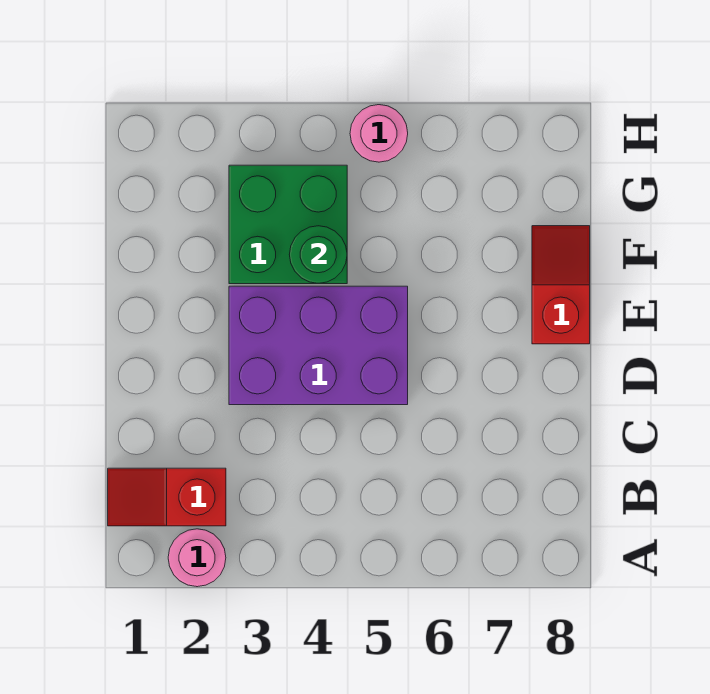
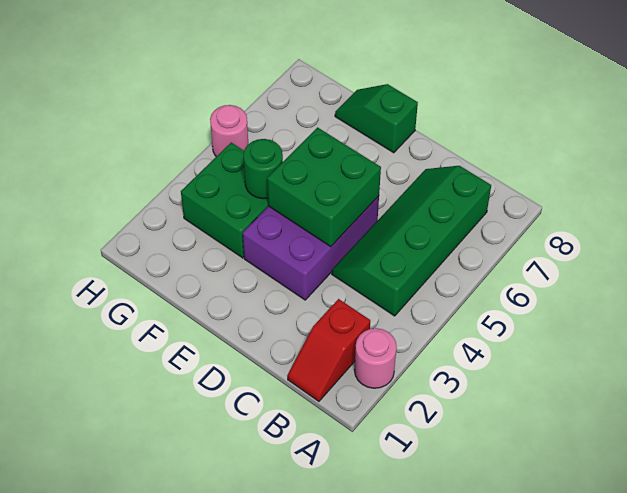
none -> green slope B4:C7 level 1 top B
none -> green brick D4:E5 level 2
red slope E8:F8 level 1 top E -> green slope E8:F8 level 1 top E

